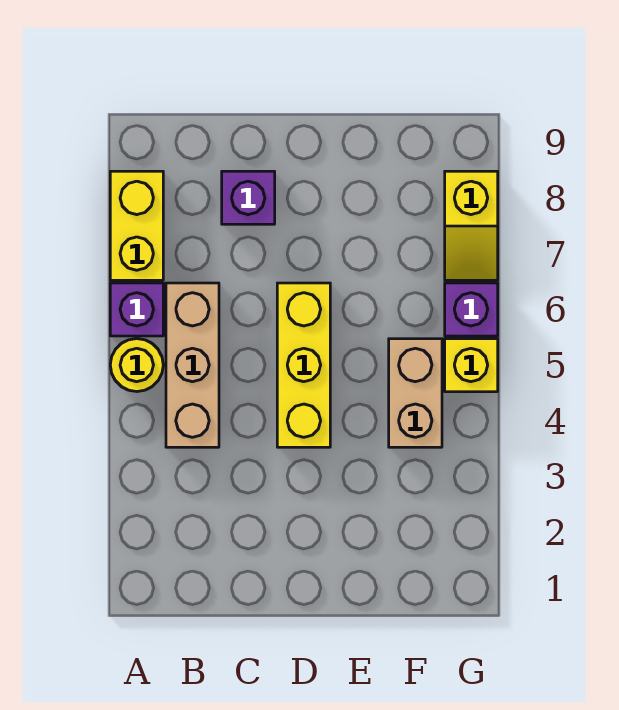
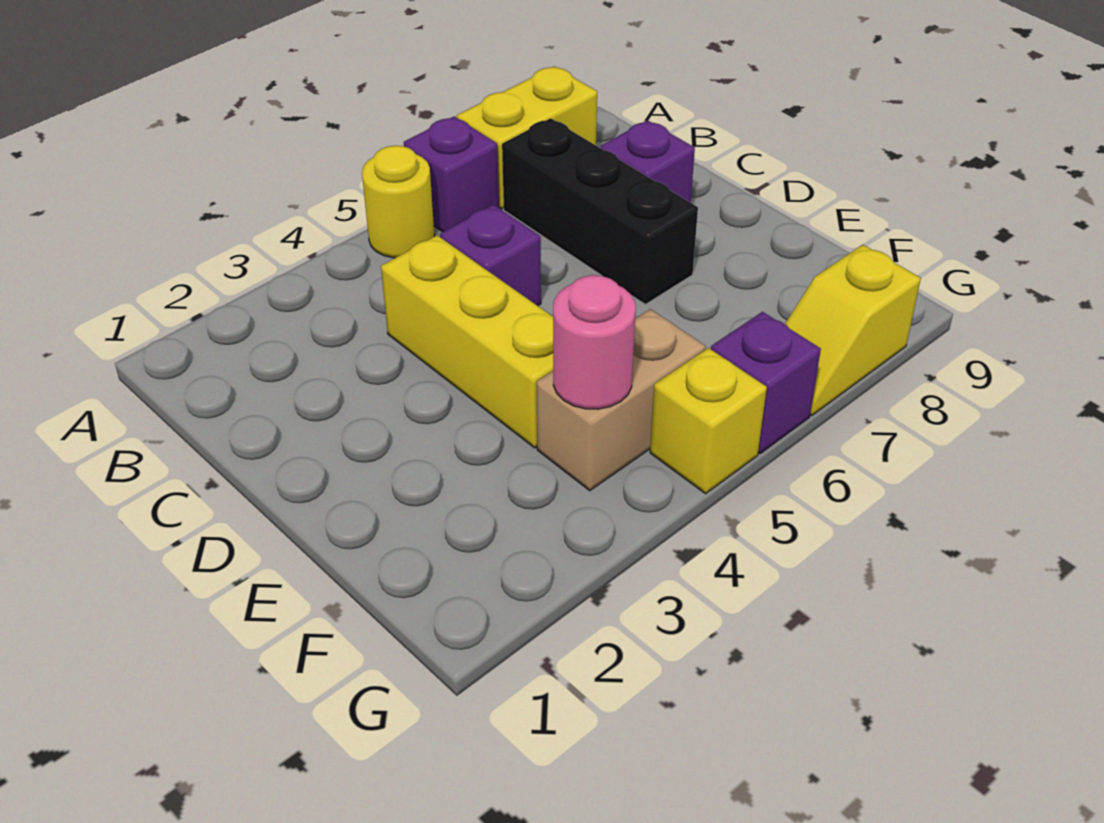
tan brick B4:B6 level 1 -> none
none -> black brick B7:D7 level 1
none -> purple brick C5 level 1
yellow brick D4:D6 level 1 -> yellow brick C4:E4 level 1
none -> pink round brick F4 level 2

